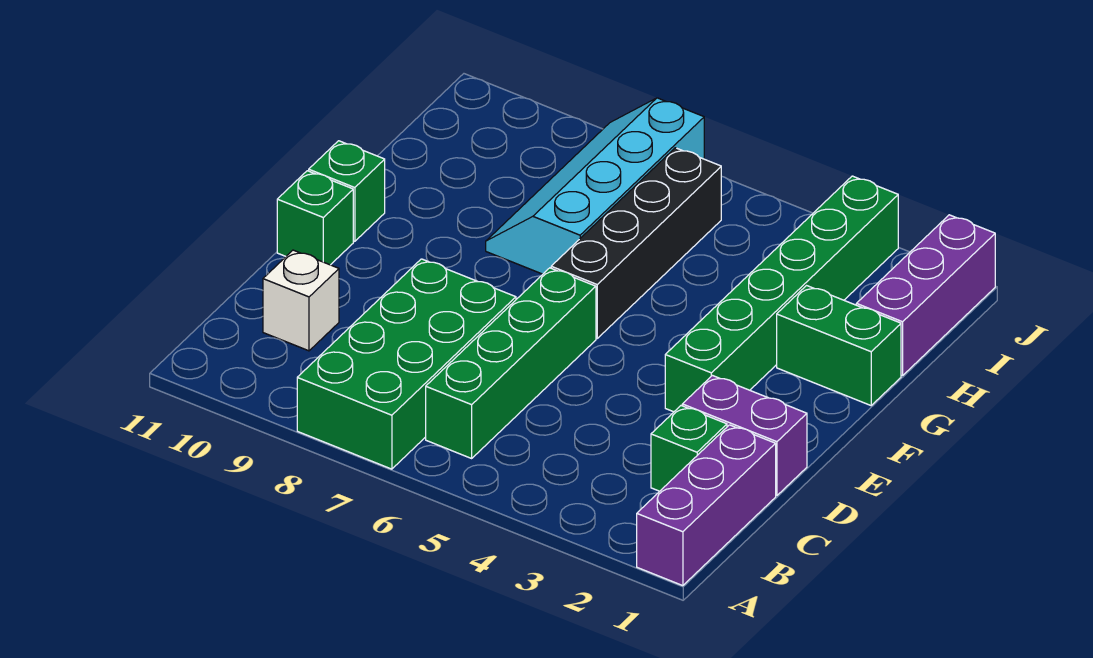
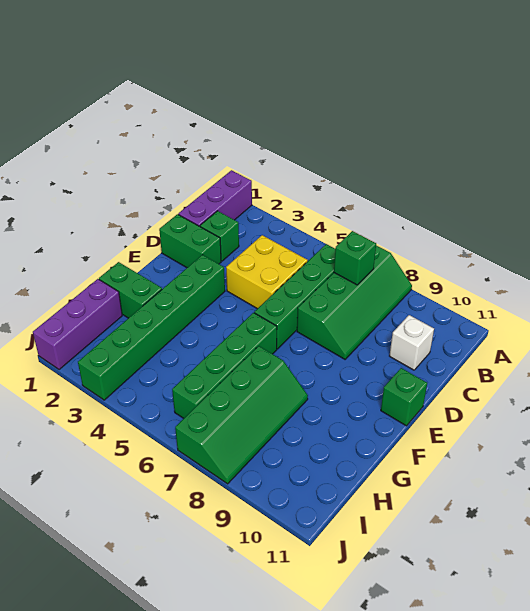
green brick A7:D8 level 1 -> green slope A7:D8 level 1 top 7
none -> yellow brick C4:D5 level 1
purple brick D1:D2 level 1 -> green brick D1:D2 level 1
black brick F6:I6 level 1 -> green brick F6:I6 level 1
green brick F11 level 1 -> green brick B7 level 2
cyan slope G7:J8 level 1 top 7 -> green slope G7:J8 level 1 top 7

